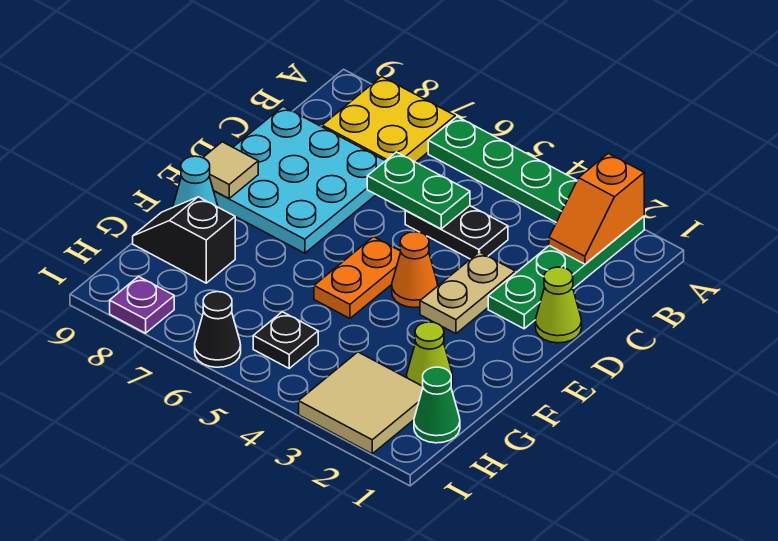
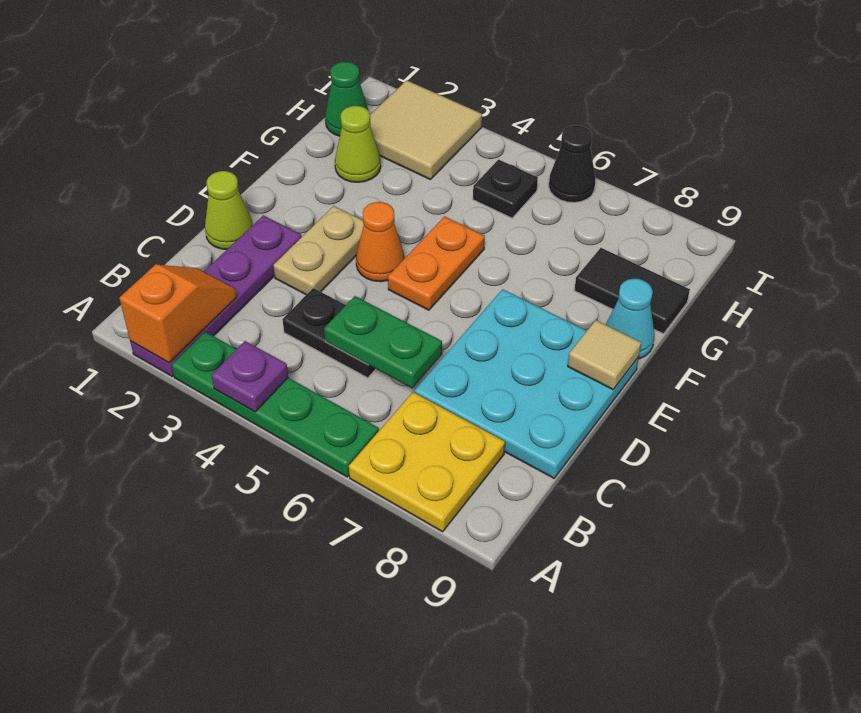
green plate A2:D2 level 1 -> purple plate A2:D2 level 1
black slope G8:G9 level 1 top 8 -> black tile G8:G9 level 1
purple plate I8 level 1 -> purple plate A4 level 2

